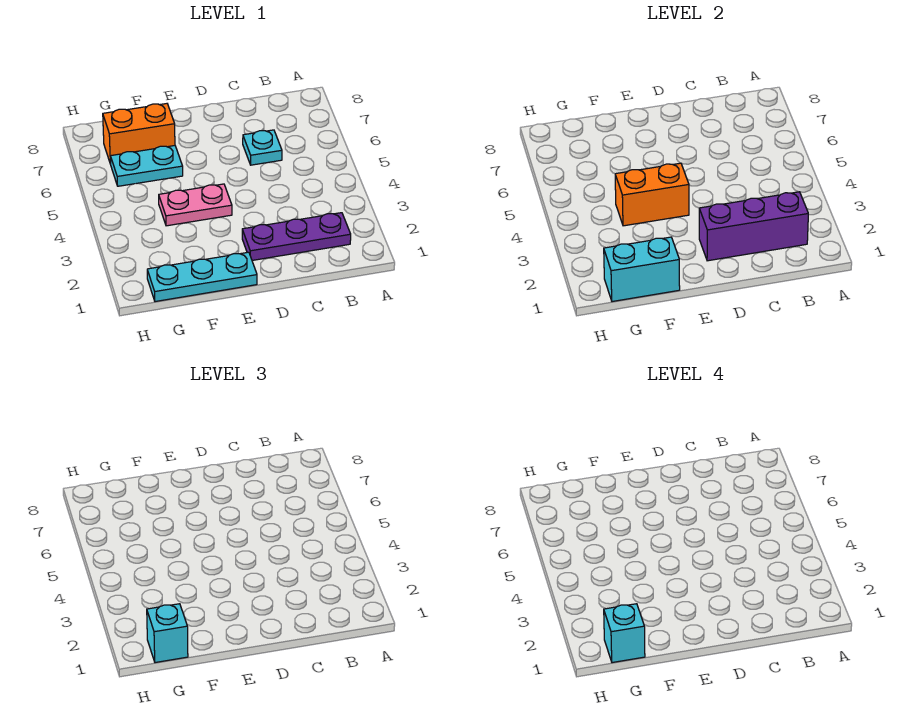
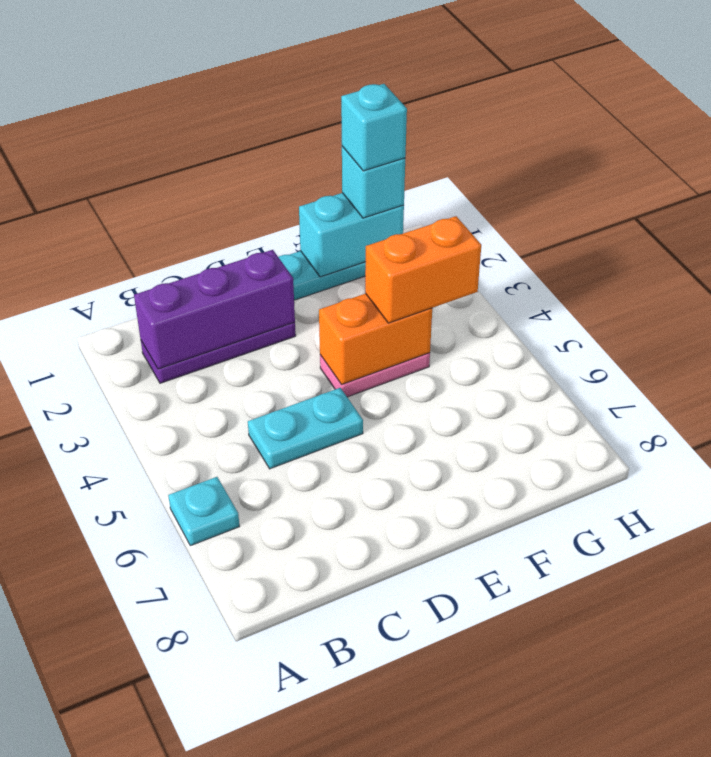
cyan plate C6 level 1 -> cyan plate A6 level 1
cyan plate F6:G6 level 1 -> cyan plate C5:D5 level 1
orange brick F7:G7 level 1 -> orange brick F4:G4 level 3

